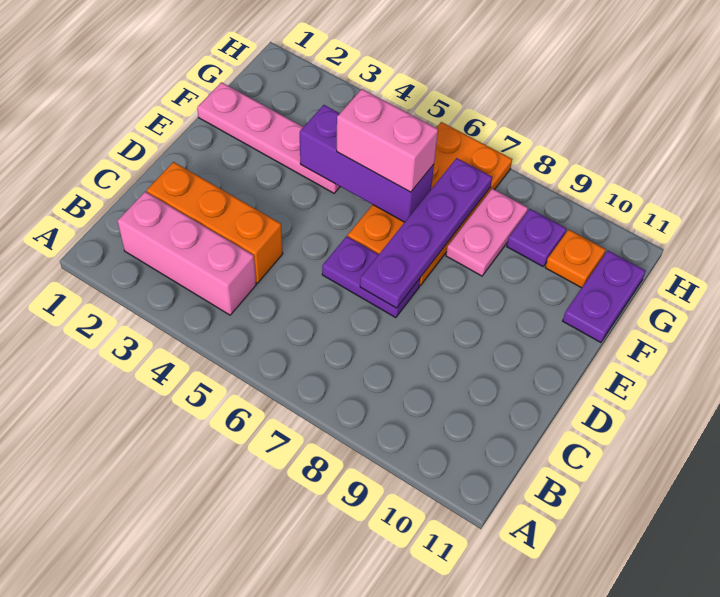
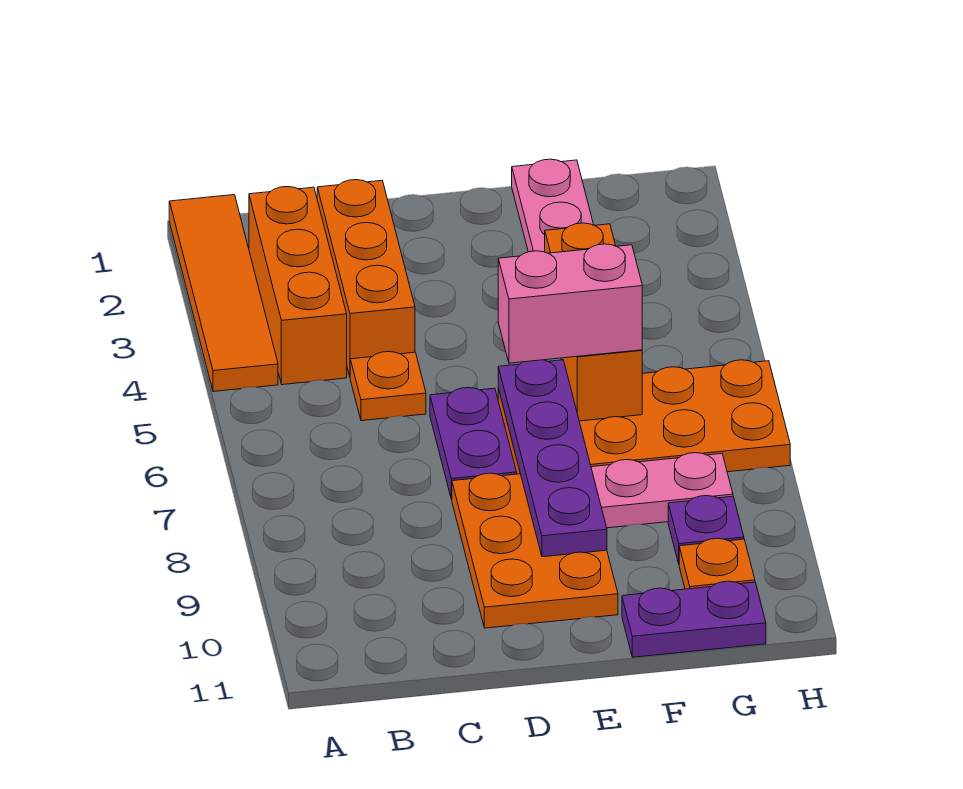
none -> orange tile A1:A4 level 1
pink brick B2:B4 level 1 -> orange brick B2:B4 level 1
none -> orange plate C5 level 1
purple plate D7:G7 level 2 -> purple plate E6:E9 level 2
none -> orange plate D8:E10 level 1
purple brick F4:F6 level 2 -> orange brick F4:F6 level 2
pink brick F5:F6 level 3 -> pink brick E6:F6 level 3

